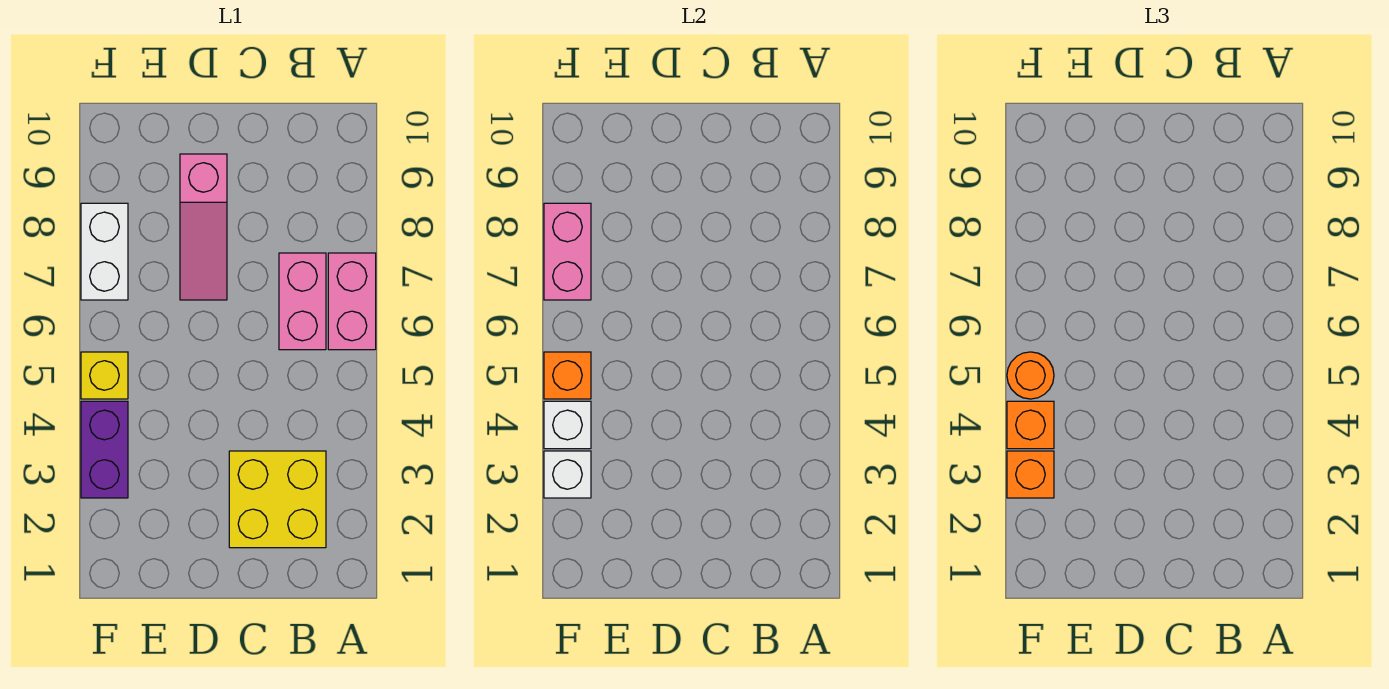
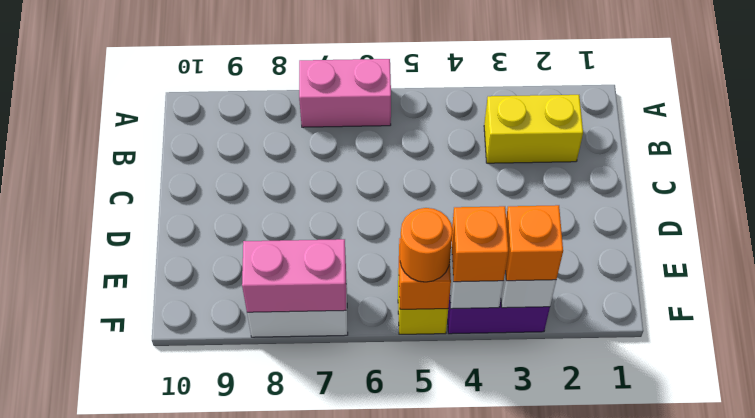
yellow brick B2:C3 level 1 -> yellow brick B2:B3 level 1
pink brick B6:B7 level 1 -> none
pink slope D7:D9 level 1 top 9 -> none

